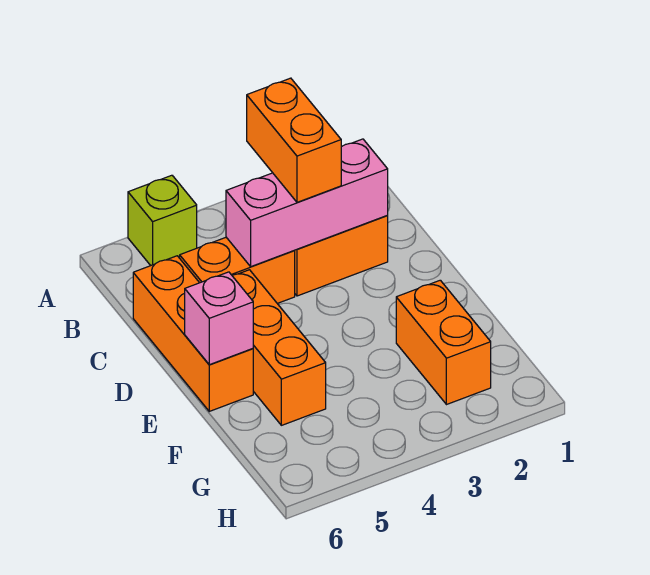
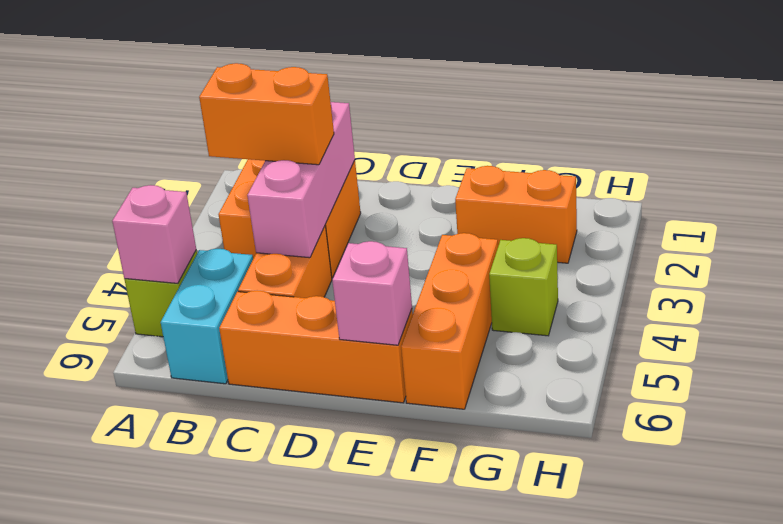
none -> pink brick A5 level 2
none -> cyan brick B5:B6 level 1
orange brick D5:F5 level 1 -> orange brick F4:F6 level 1
none -> lime brick G4 level 1

